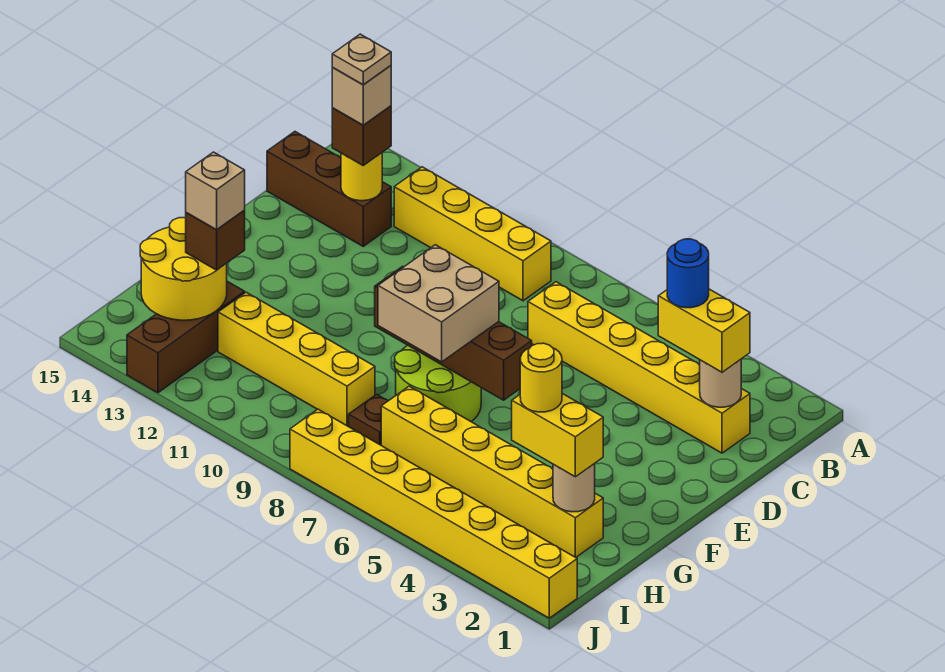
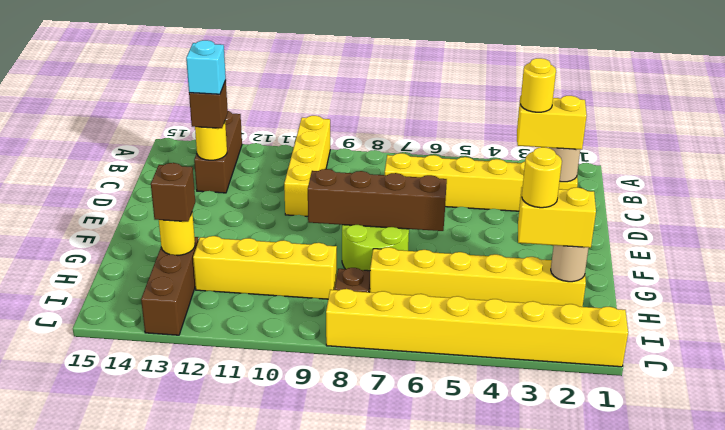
yellow brick B9:B12 level 1 -> yellow brick A10:D10 level 1
blue round brick C3 level 4 -> yellow round brick C3 level 4
brown brick C13:C15 level 1 -> brown brick A13:C13 level 1
tan brick C13 level 4 -> cyan brick C13 level 4
tan plate C13 level 5 -> none
tan brick F7:G8 level 3 -> none
yellow round brick H13:I14 level 2 -> yellow round brick H13 level 2
tan brick H13 level 4 -> none

